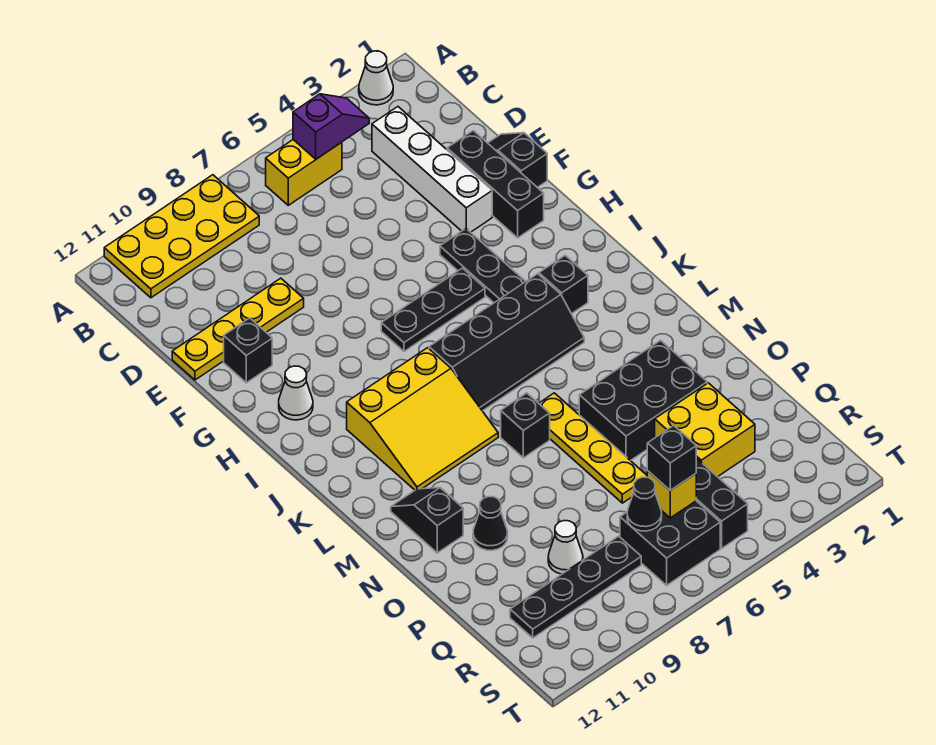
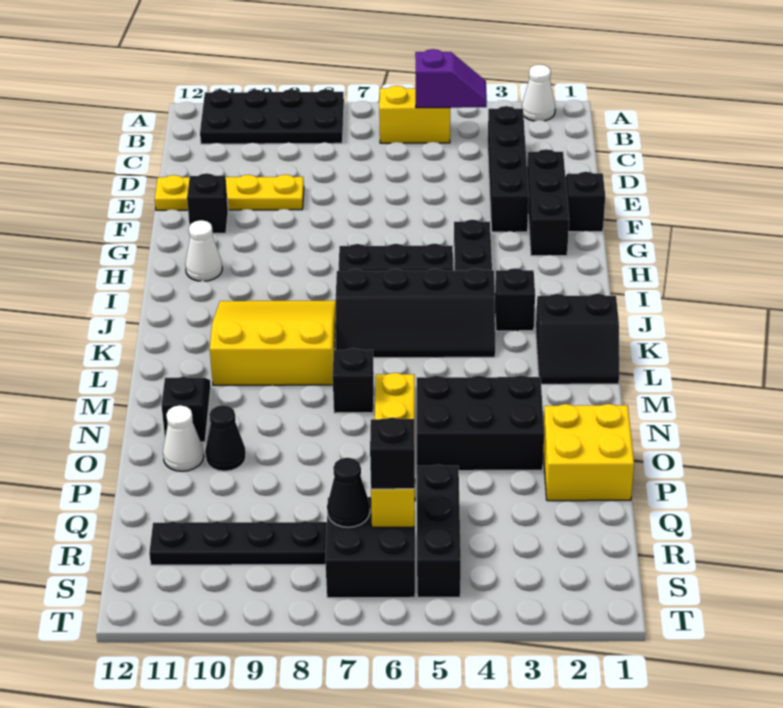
yellow plate A8:B11 level 1 -> black plate A8:B11 level 1
white brick C3:F3 level 1 -> black brick C3:F3 level 1
yellow slope J8:L10 level 1 top J -> yellow slope J8:L10 level 1 top L
none -> black slope K1:L2 level 1 top K
yellow brick P3:Q4 level 1 -> yellow brick O1:P2 level 1
white cone Q9 level 1 -> white cone O11 level 1

